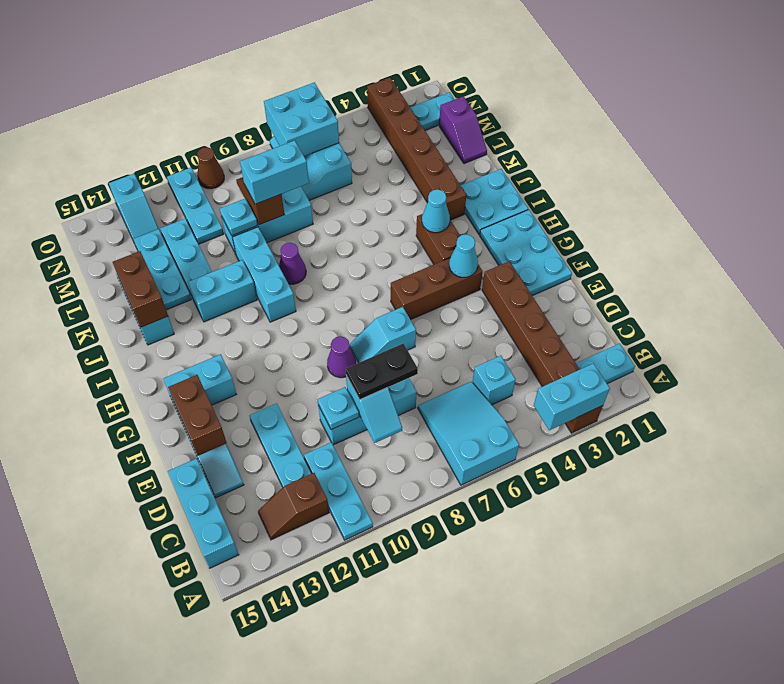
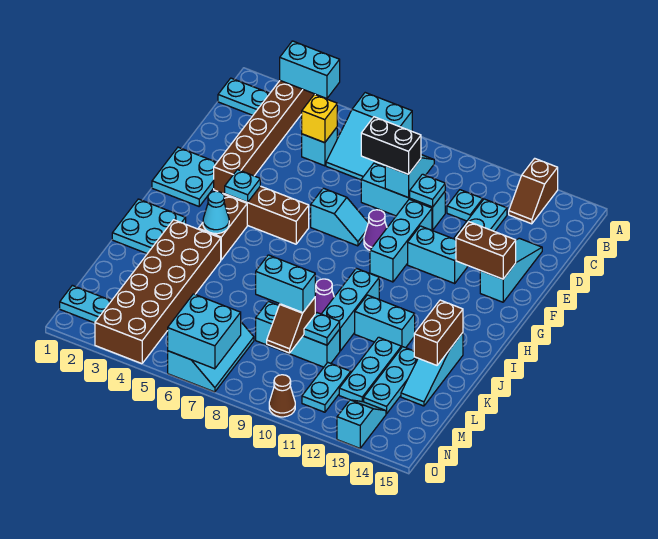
cyan plate A11:C11 level 1 -> cyan plate C11 level 1
brown slope B12:B13 level 1 top 12 -> brown slope A13:B13 level 1 top A
cyan brick B15:D15 level 1 -> cyan brick E10:G10 level 1
none -> yellow brick C5 level 2
black plate D8:D9 level 3 -> black brick D8:D9 level 3
brown brick E14:F14 level 2 -> brown brick F13:F14 level 2
cyan plate F1:H2 level 1 -> cyan plate F1:G2 level 1
cyan cone G4 level 2 -> cyan plate G4 level 2
cyan brick G13:G14 level 1 -> cyan brick F11:F12 level 1
brown brick J3:O3 level 1 -> brown brick J3:O4 level 1
purple slope L1:M1 level 1 top M -> none
cyan plate M11:O11 level 1 -> cyan plate M11:N11 level 1

